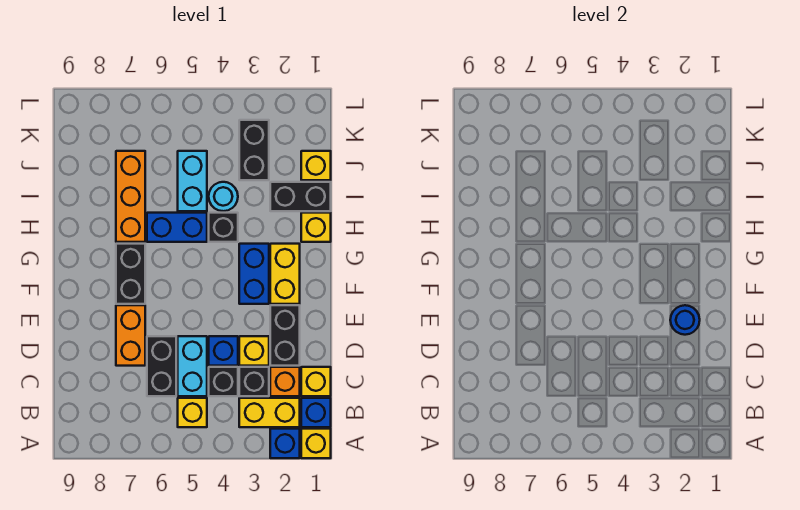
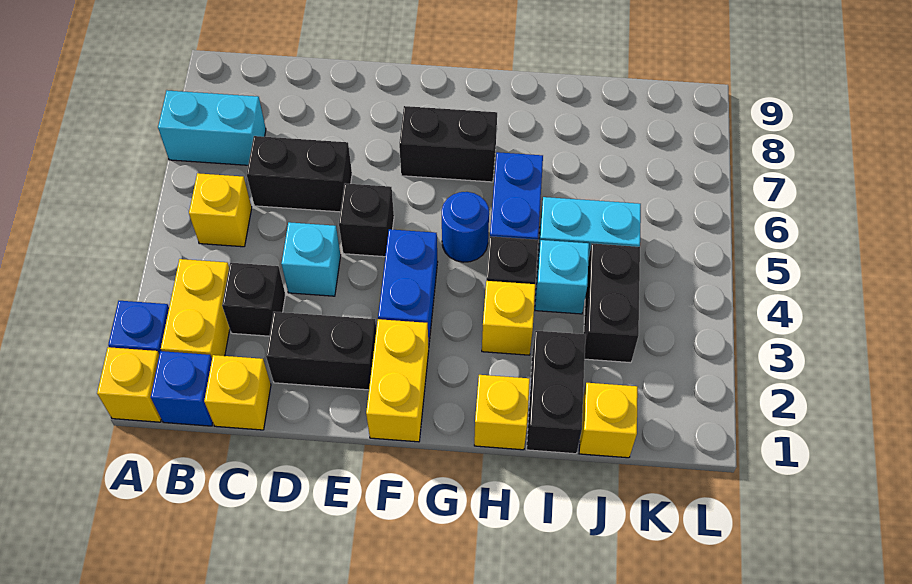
orange brick C2 level 1 -> none
black brick C4 level 1 -> black brick E5 level 1
cyan brick C5:D5 level 1 -> cyan brick A7:B7 level 1
yellow brick D3 level 1 -> yellow brick H3 level 1
blue brick D4 level 1 -> cyan brick D4 level 1
orange brick D7:E7 level 1 -> none
blue round brick E2 level 2 -> blue round brick G5 level 1
yellow brick F2:G2 level 1 -> yellow brick F1:F2 level 1
blue brick F3:G3 level 1 -> blue brick F3:F4 level 1
orange brick H7:J7 level 1 -> none
cyan round brick I4 level 1 -> cyan brick I4 level 1
black brick J3:K3 level 1 -> black brick J3:J4 level 1

